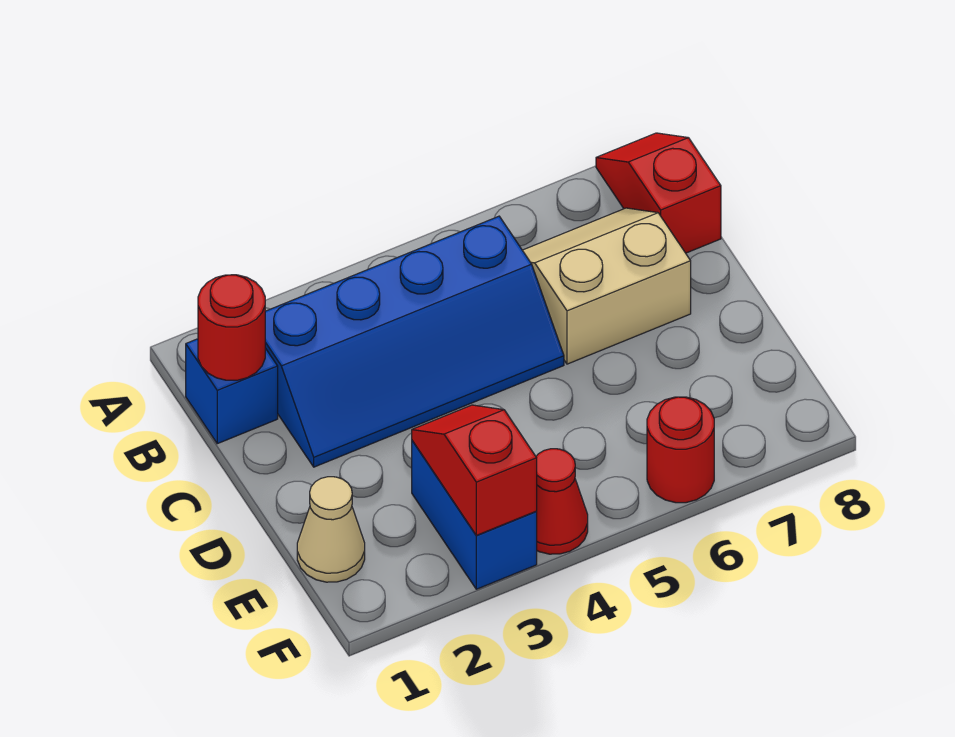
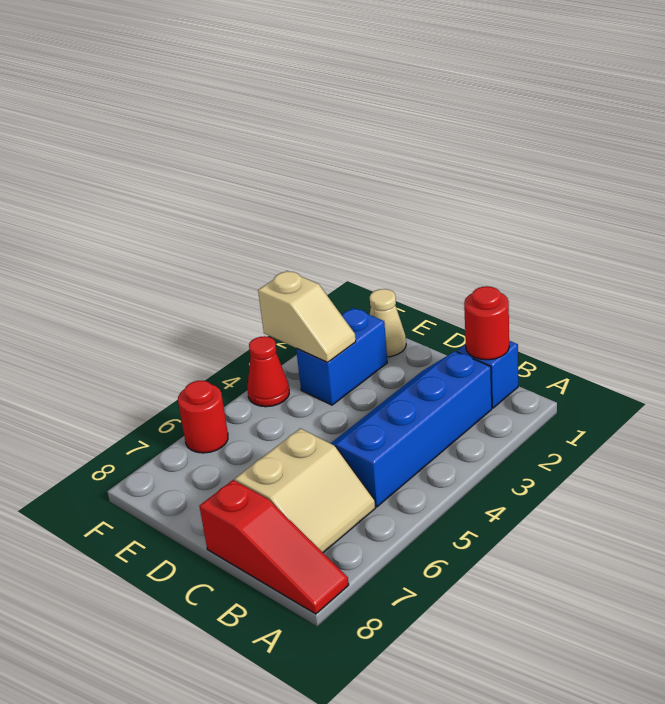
red slope A8:B8 level 1 top B -> red slope A8:C8 level 1 top C
blue brick E3:F3 level 1 -> blue brick E2:E3 level 1
red slope E3:F3 level 2 top F -> tan slope E3:F3 level 2 top F

